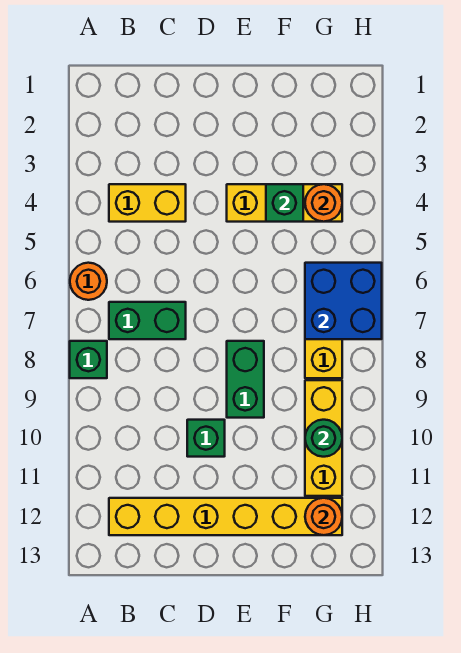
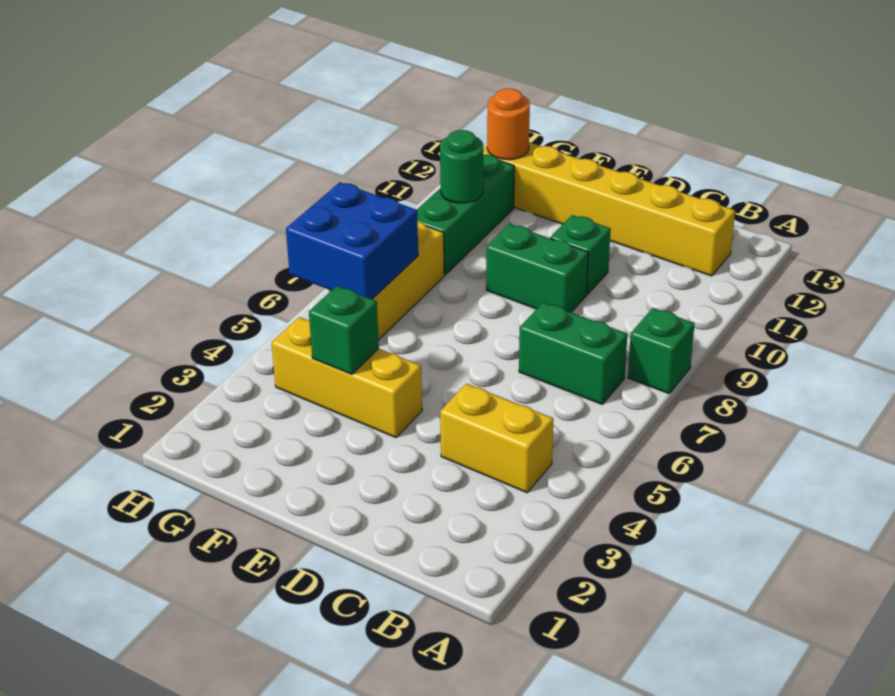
orange round brick A6 level 1 -> none
green brick E8:E9 level 1 -> green brick D9:E9 level 1
orange round brick G4 level 2 -> none
yellow brick G9:G11 level 1 -> green brick G9:G11 level 1

